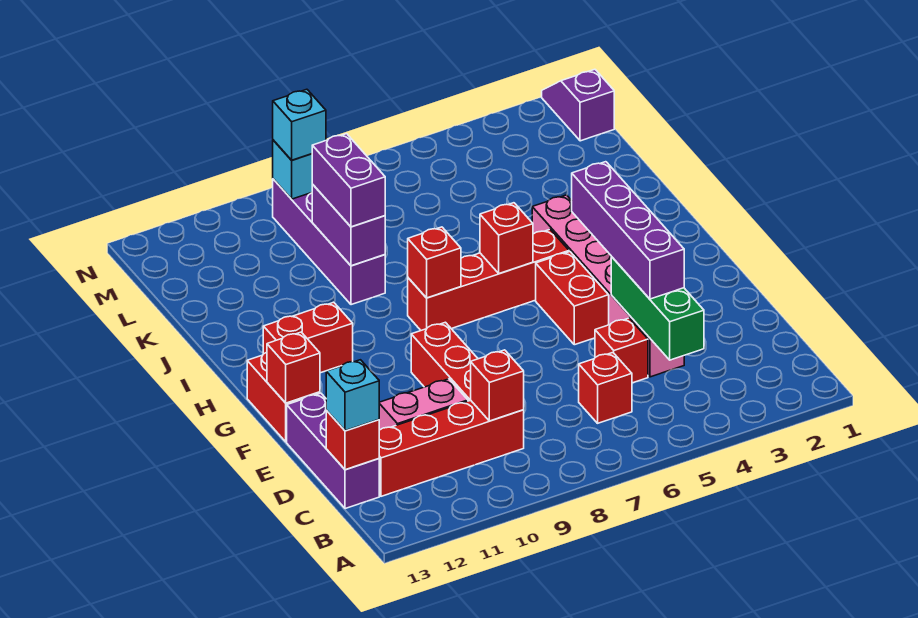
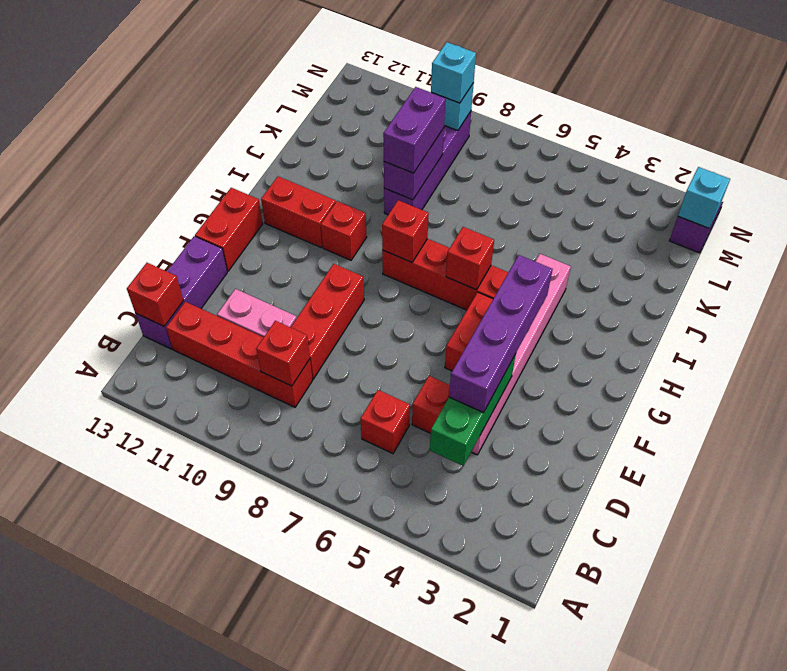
cyan brick C13 level 3 -> cyan brick M1 level 2
red brick F13 level 2 -> red brick H10 level 1

